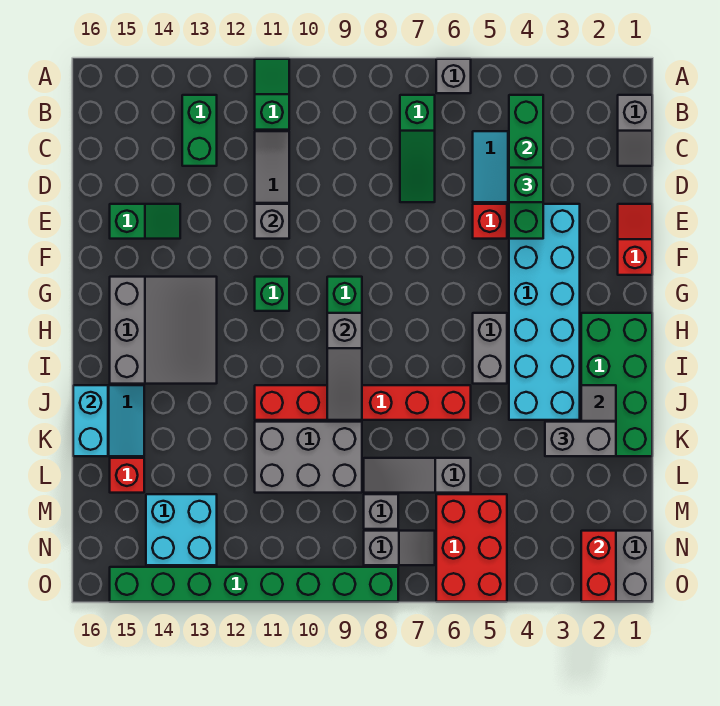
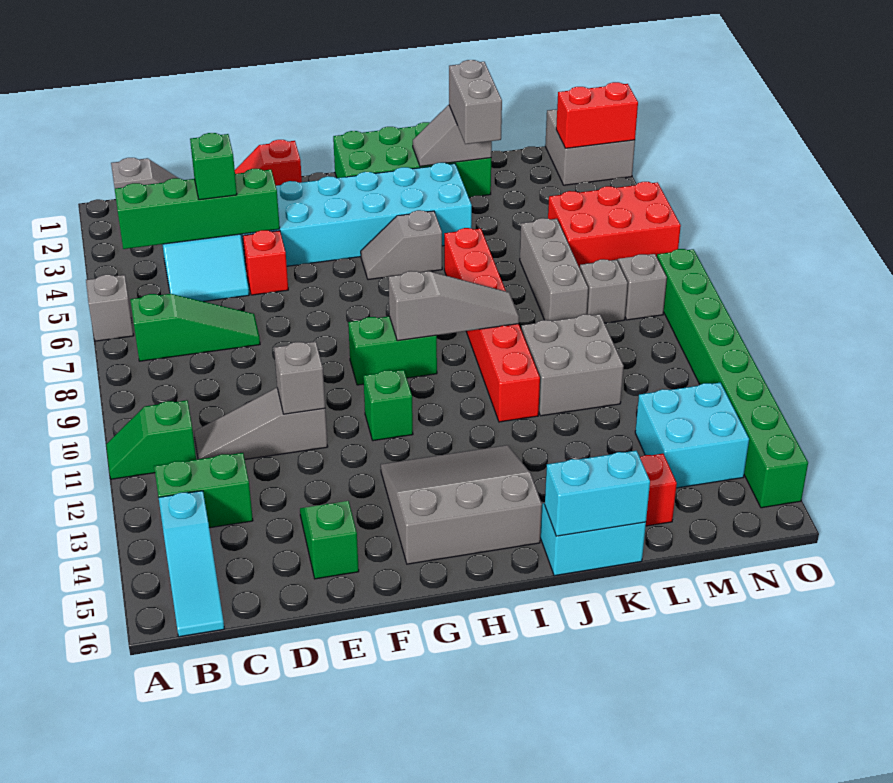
none -> cyan slope B14:B16 level 1 top 14
grey brick H5:I5 level 1 -> grey slope H5:I5 level 1 top I
grey brick K9:L11 level 1 -> grey brick K10:L11 level 1
grey slope L6:L8 level 1 top 6 -> grey brick L6:L8 level 1

